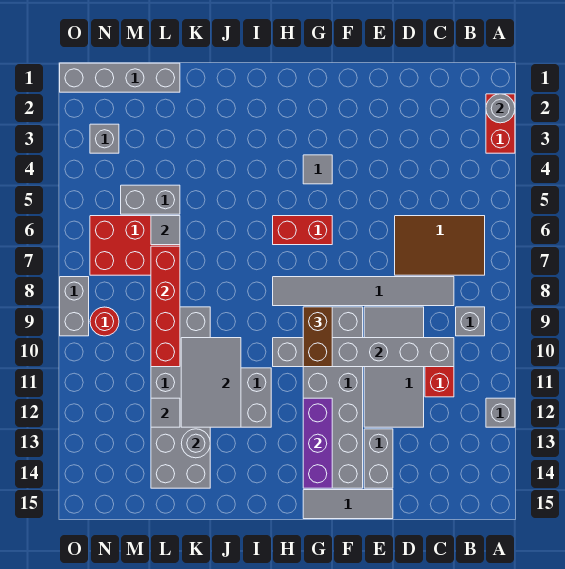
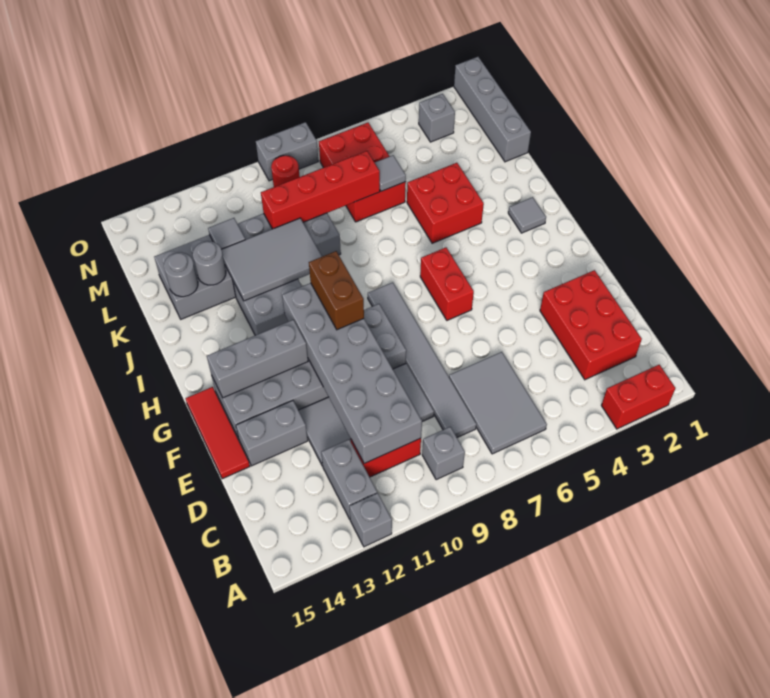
grey round brick A2 level 2 -> grey round brick K14 level 2
brown tile B6:D7 level 1 -> grey tile B6:D7 level 1
none -> red brick C2:E3 level 1
grey brick C10:H10 level 2 -> grey brick C10:H11 level 2
grey tile E15:G15 level 1 -> red tile E15:G15 level 1
grey tile G4 level 1 -> grey tile I2 level 1
brown brick G9:G10 level 3 -> brown brick G10:H10 level 3
purple brick G12:G14 level 2 -> grey brick G12:G14 level 2
none -> red brick J4:K5 level 1
grey brick L5:M5 level 1 -> grey brick B12:C12 level 1

